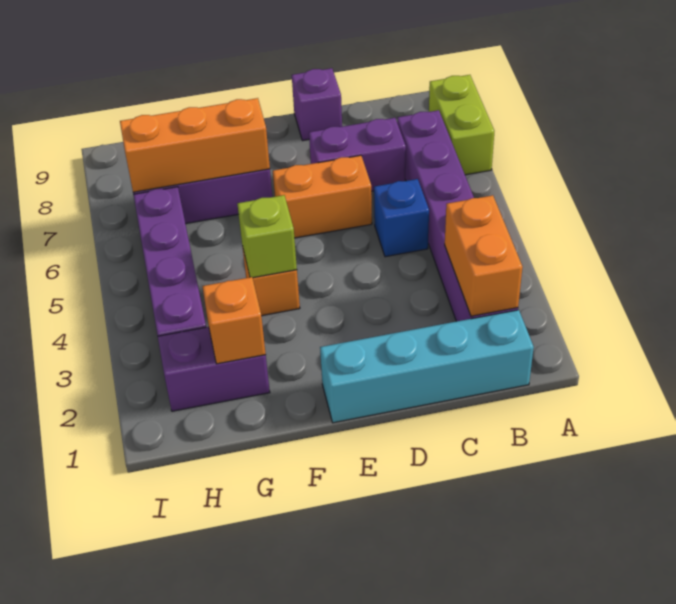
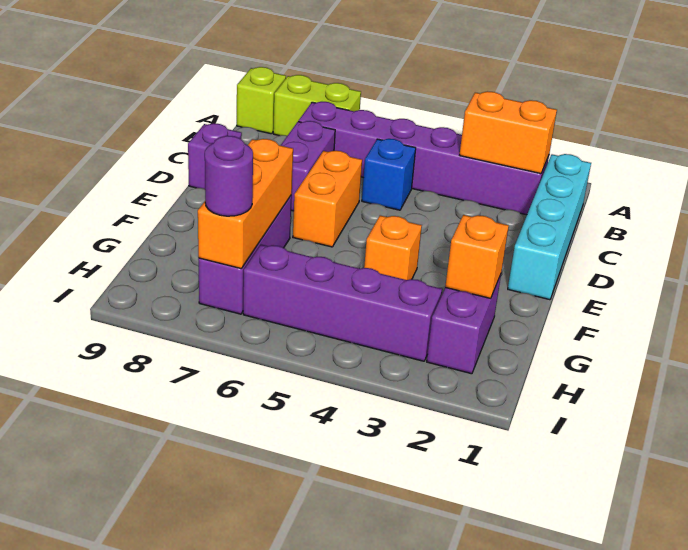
lime brick F4 level 2 -> lime brick A9 level 1
none -> purple round brick H7 level 3

